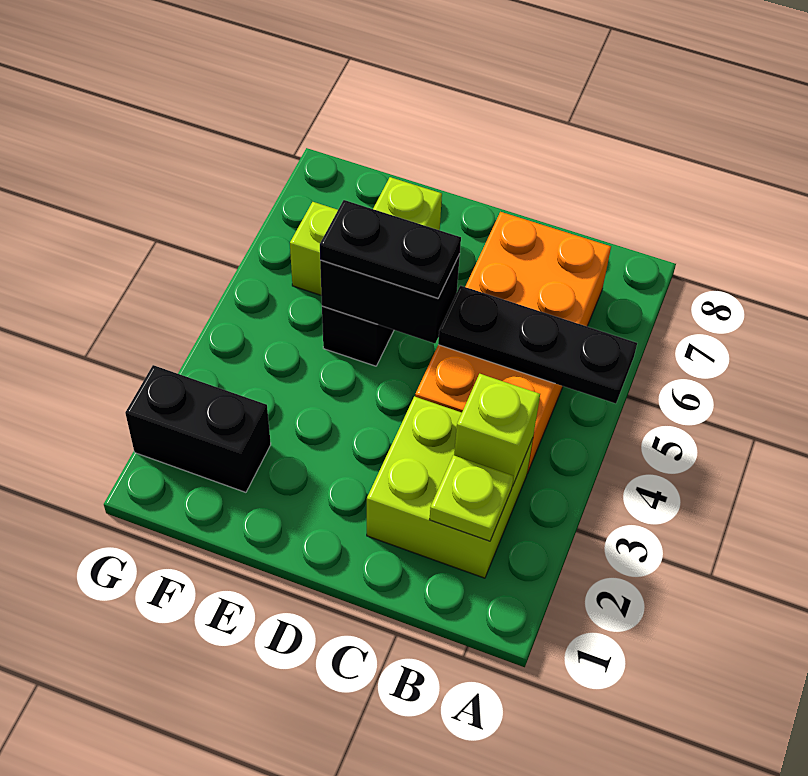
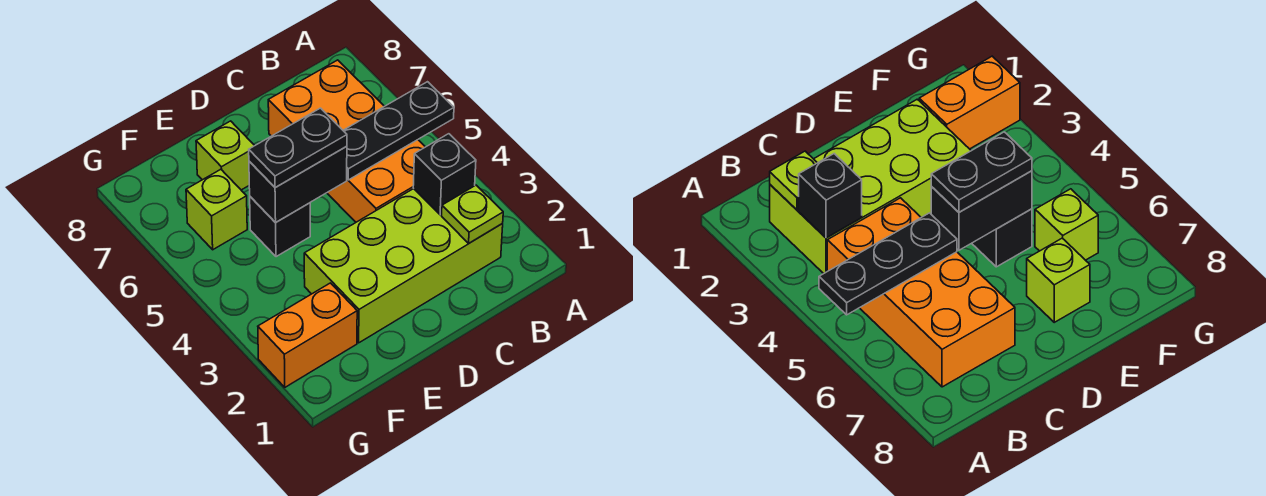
lime brick B2:C3 level 1 -> lime brick B2:E3 level 1
lime brick B3 level 2 -> black brick B3 level 2
black brick F2:G2 level 1 -> orange brick F2:G2 level 1

